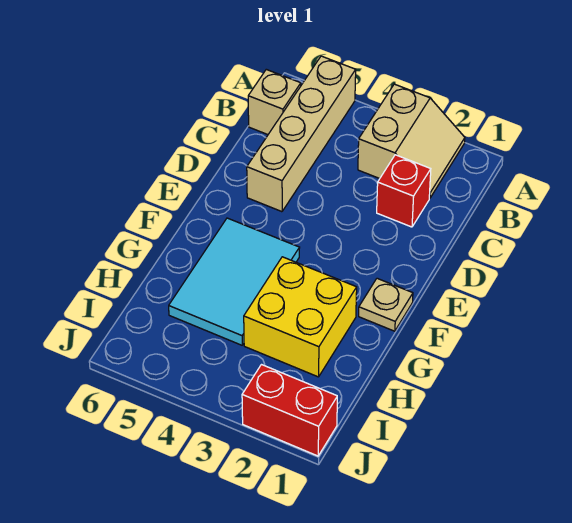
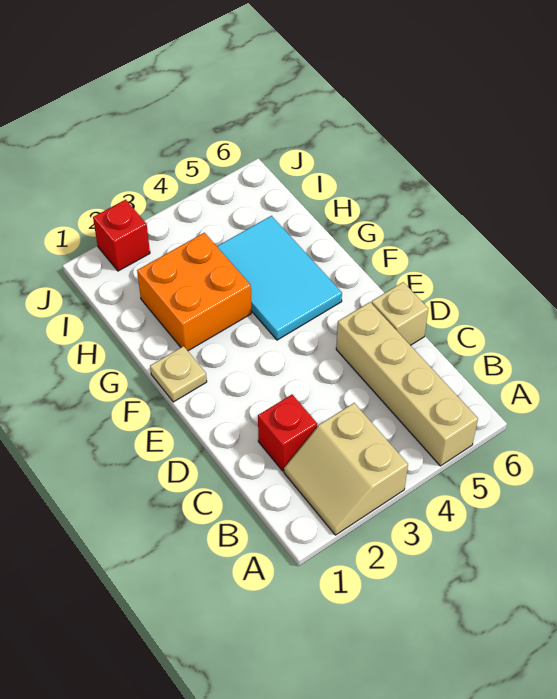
tan brick B6 level 1 -> tan brick D6 level 1
yellow brick G2:H3 level 1 -> orange brick G2:H3 level 1
red brick J1:J2 level 1 -> red brick J2 level 1

